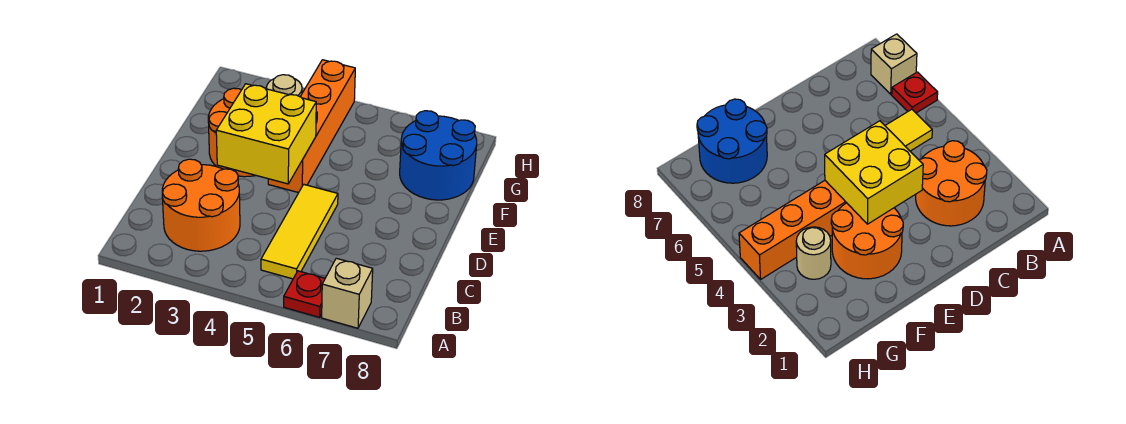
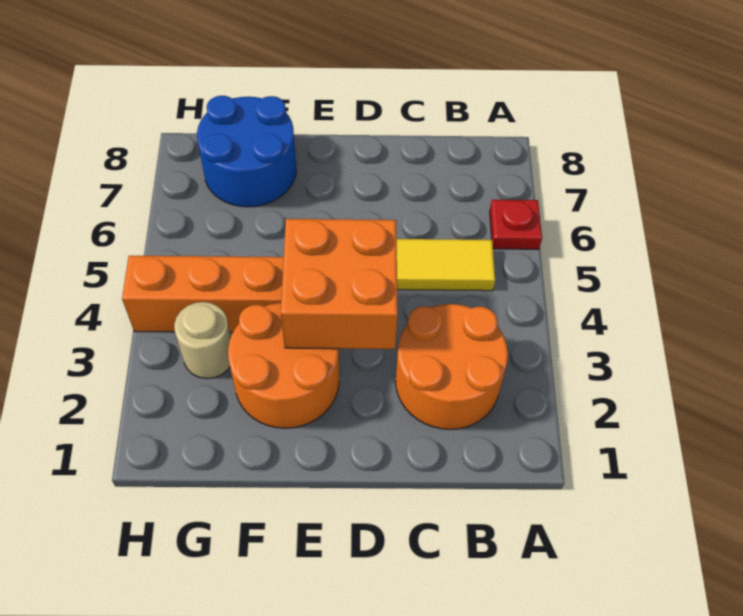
tan brick A7 level 1 -> none
yellow brick D3:E4 level 2 -> orange brick D3:E4 level 2

